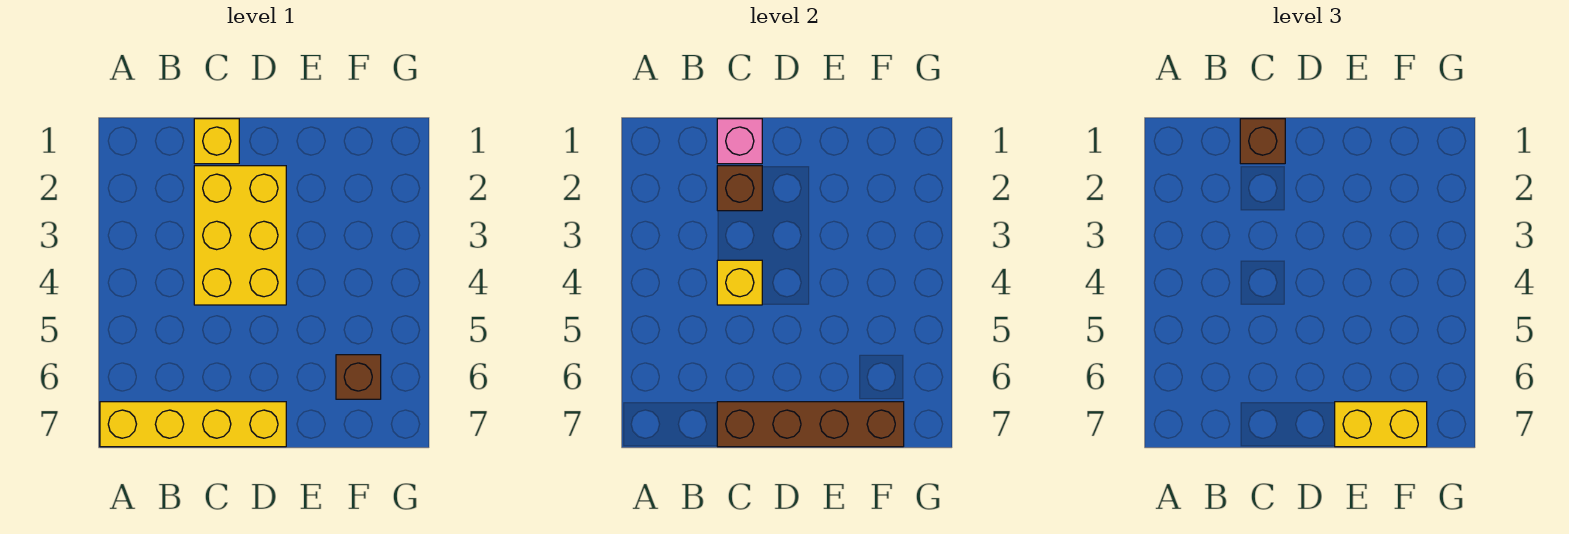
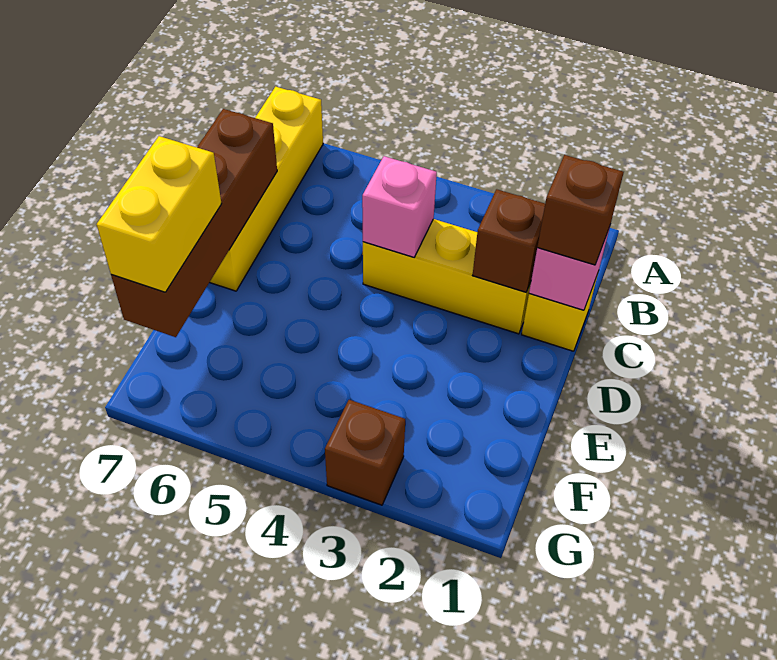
yellow brick C2:D4 level 1 -> yellow brick C2:C4 level 1
yellow brick C4 level 2 -> pink brick C4 level 2
brown brick F6 level 1 -> brown brick G3 level 1

